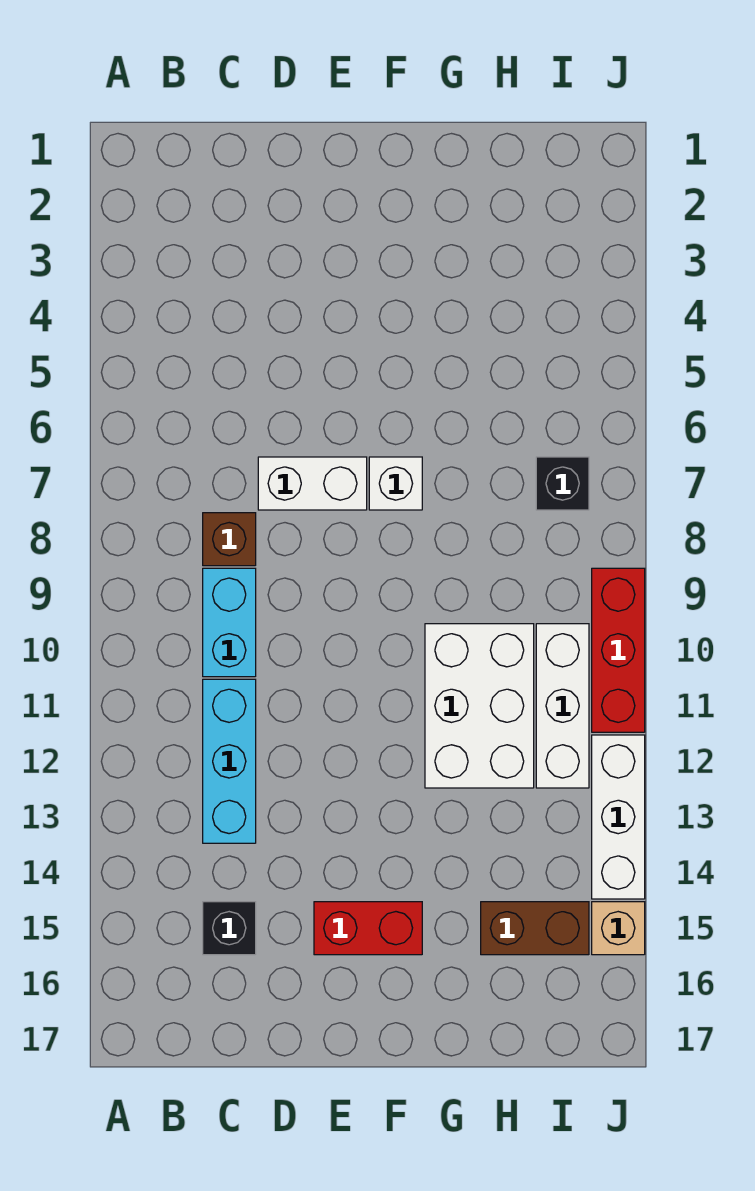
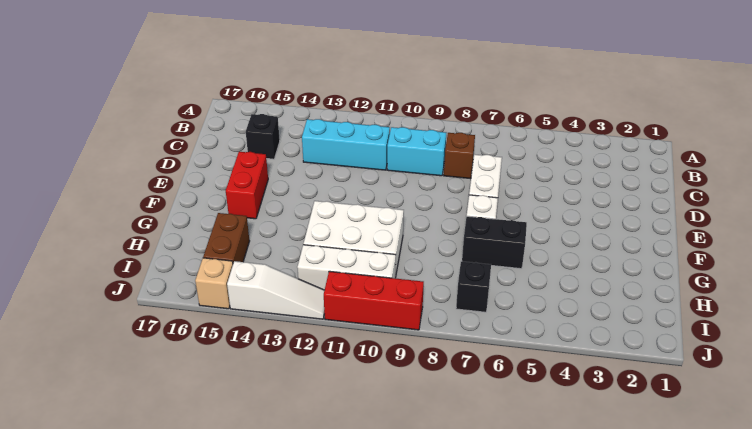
none -> black brick G6:G7 level 1
white brick J12:J14 level 1 -> white slope J12:J14 level 1 top 14

